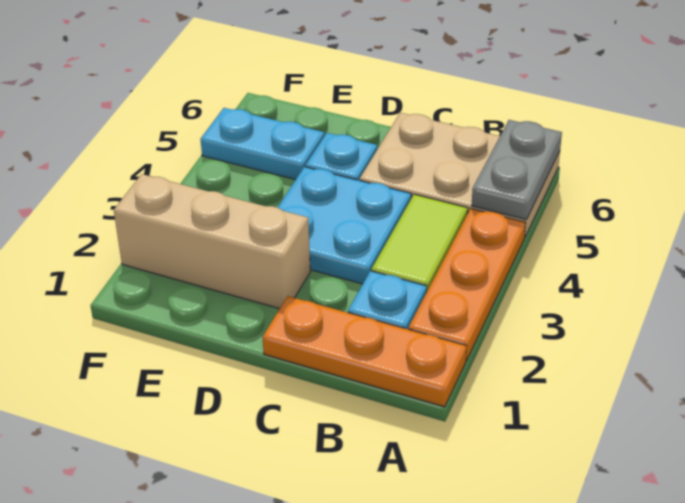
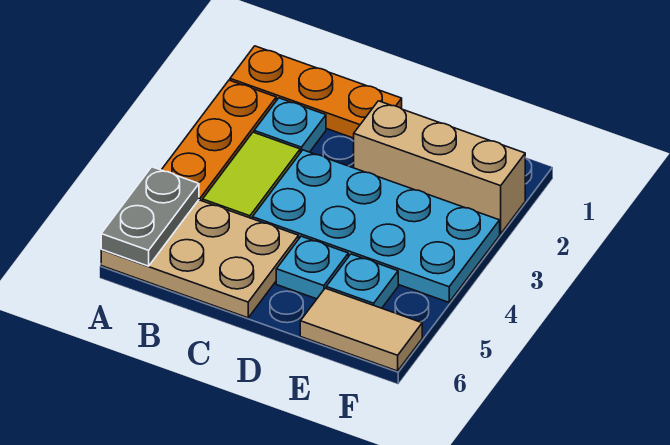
cyan plate C3:D4 level 1 -> cyan plate C3:F4 level 1
cyan plate E5:F5 level 1 -> cyan plate E5 level 1
none -> tan tile E6:F6 level 1

